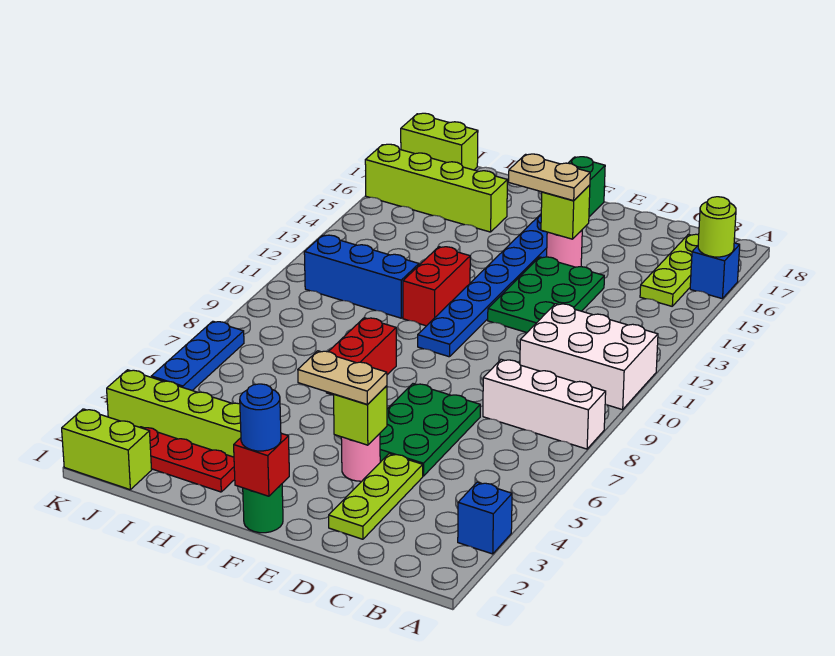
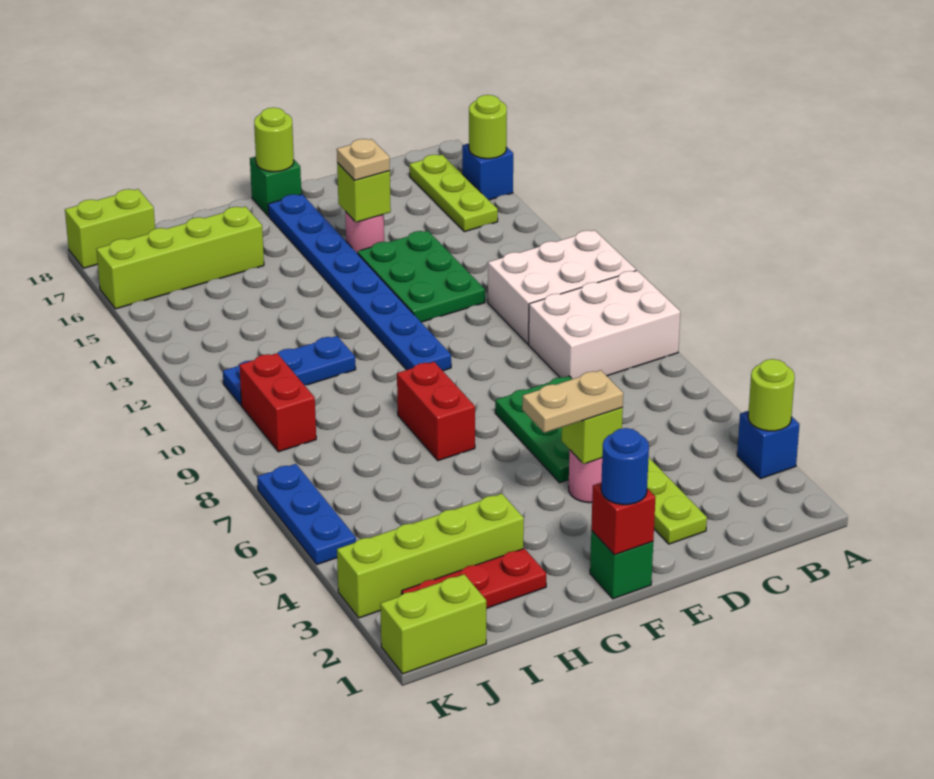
none -> lime round brick A3 level 2
white brick A8:C8 level 1 -> white brick A8:C9 level 1
tan plate E15:F15 level 3 -> tan plate E15 level 3
green round brick F1 level 1 -> green brick F1 level 1
none -> lime round brick F18 level 2
red brick G11:G12 level 1 -> red brick J9:J10 level 1
blue brick H11:J11 level 1 -> blue plate H11:J11 level 1

